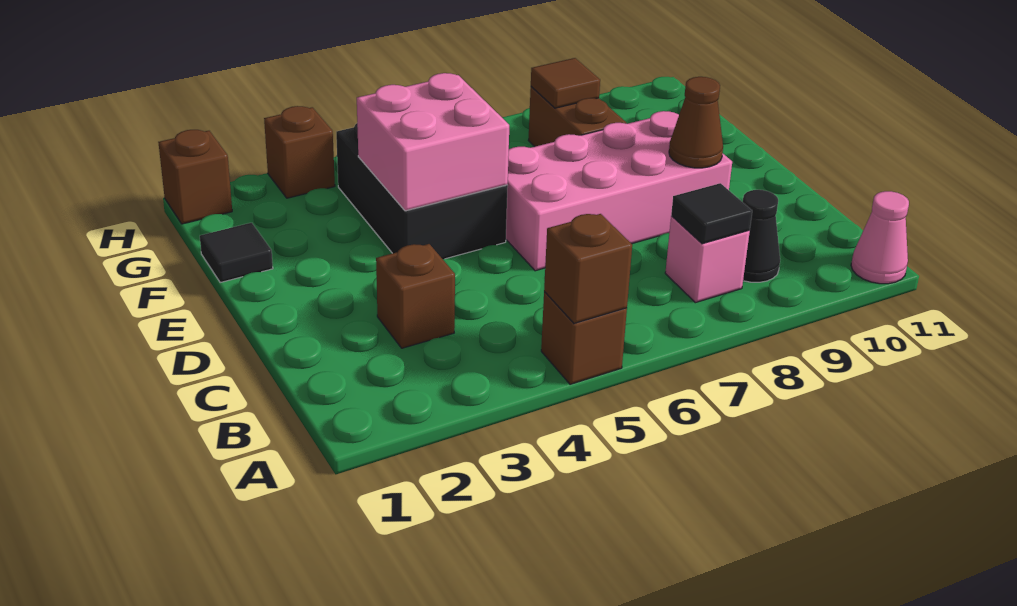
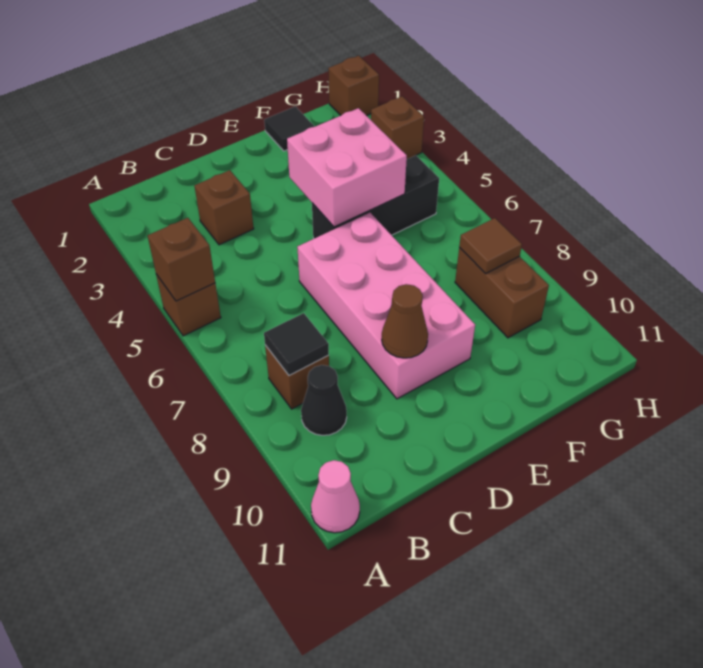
pink brick B8 level 1 -> brown brick B8 level 1
black brick E4:G5 level 1 -> black brick E5:G5 level 1
brown brick F8:G8 level 1 -> brown brick G8:G9 level 1

